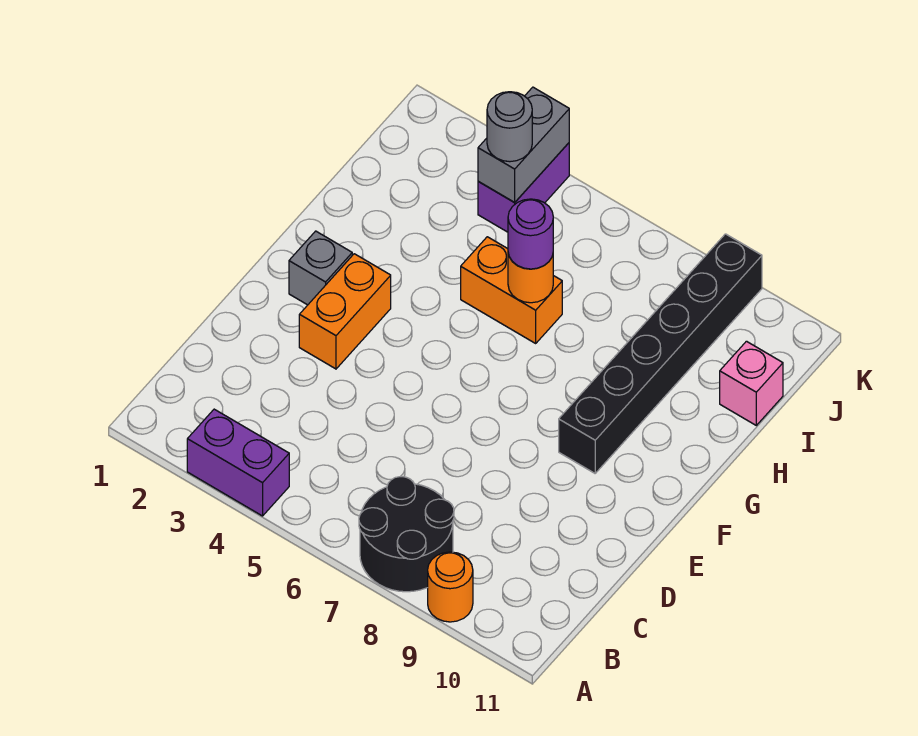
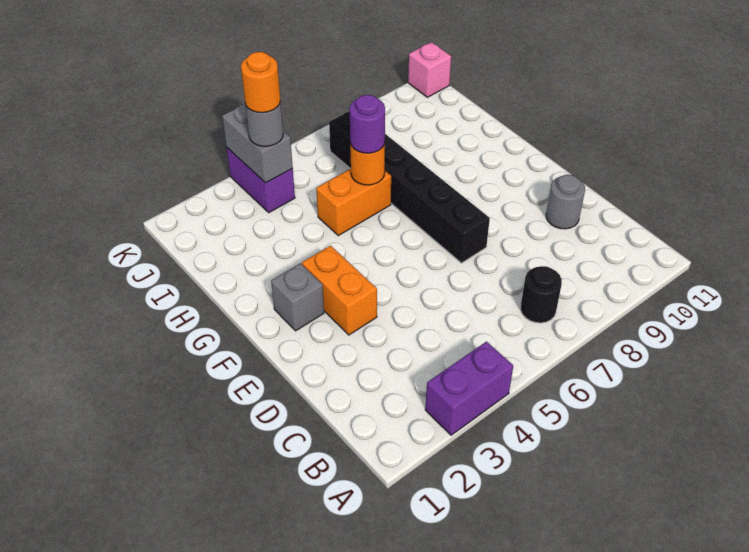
black round brick A7:B8 level 1 -> black round brick B7 level 1
orange round brick A9 level 1 -> orange round brick J4 level 4
none -> grey round brick D10 level 1
black brick F9:K9 level 1 -> black brick E7:J7 level 1
pink brick I11 level 1 -> pink brick K11 level 1

